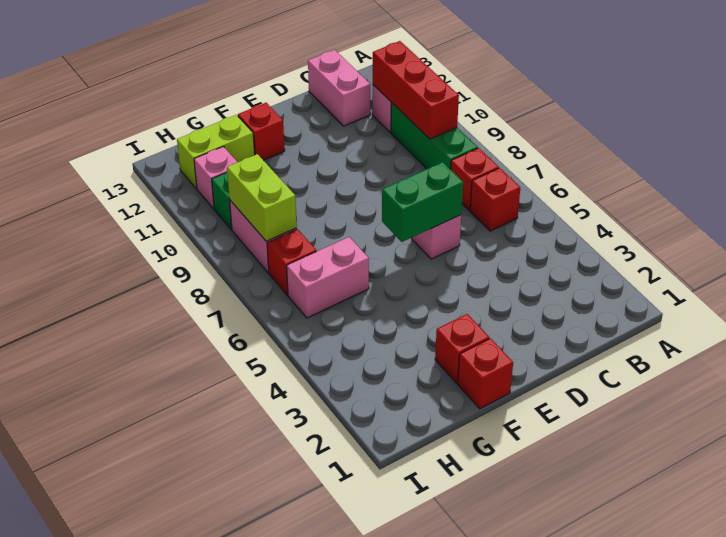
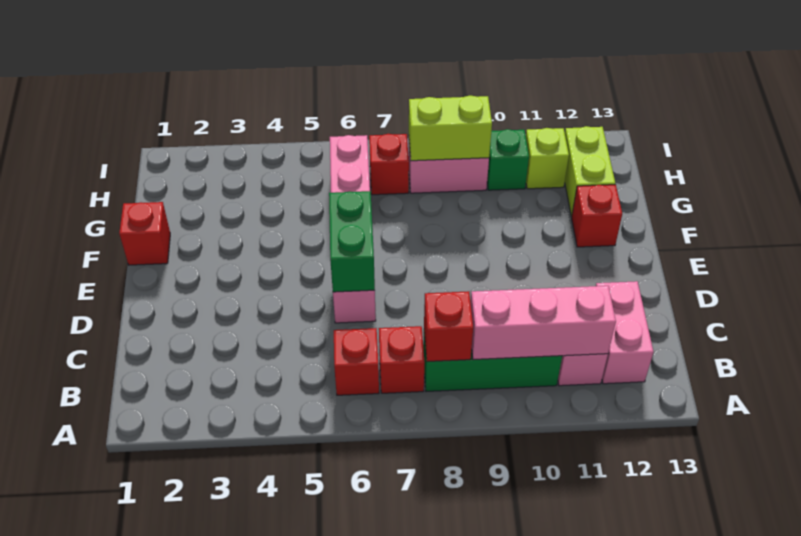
red brick B9:B11 level 2 -> pink brick B9:B11 level 2
pink brick C12:C13 level 1 -> pink brick B12:C12 level 1
red brick F2 level 1 -> red brick B8 level 2
pink brick H11 level 1 -> lime brick H11 level 1

